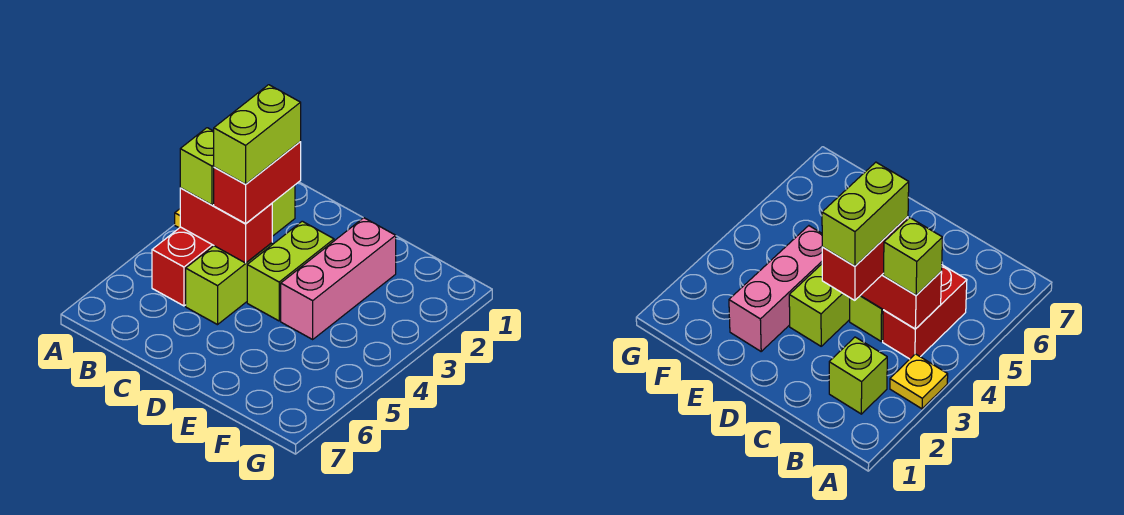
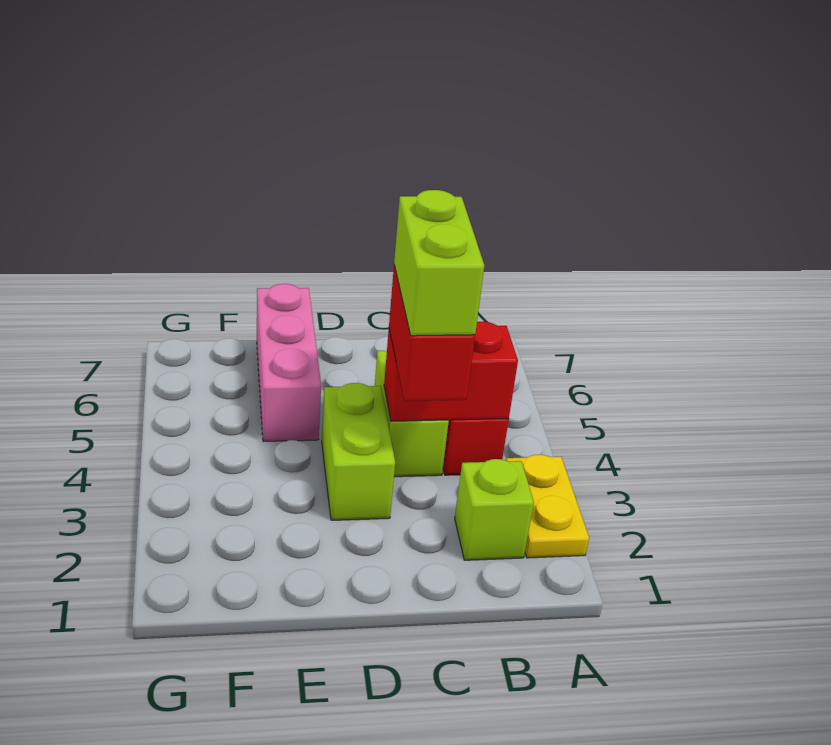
yellow plate A3 level 1 -> yellow plate A2:A3 level 1
lime brick B4 level 3 -> none
pink brick E2:E4 level 1 -> pink brick E5:E7 level 1

